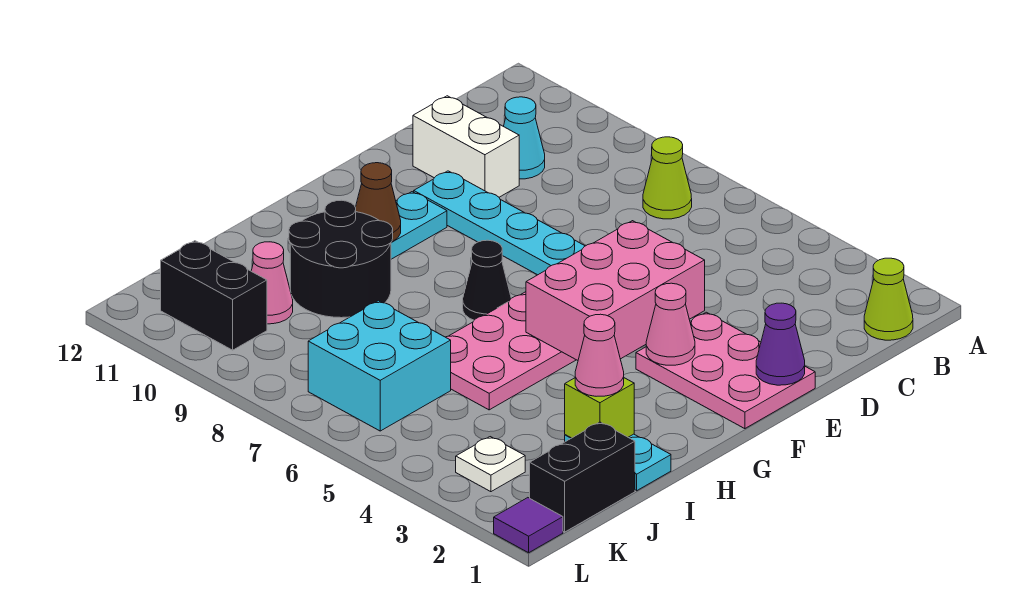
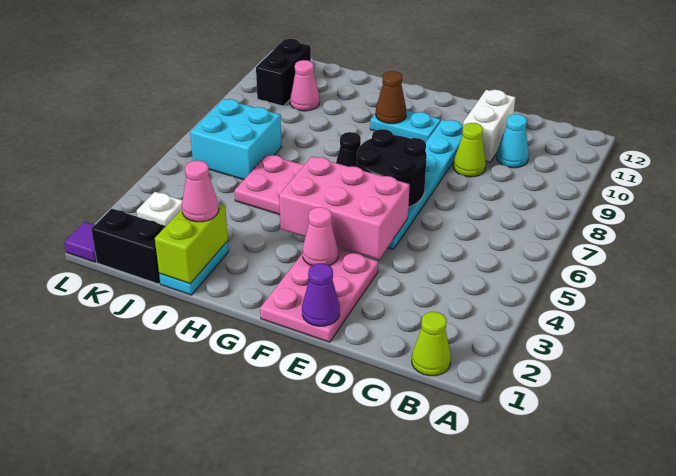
lime cone B7 level 1 -> lime cone D9 level 1
black round brick H9:I10 level 1 -> black round brick E6:F7 level 2
lime brick I2 level 2 -> lime brick I1:I2 level 2

